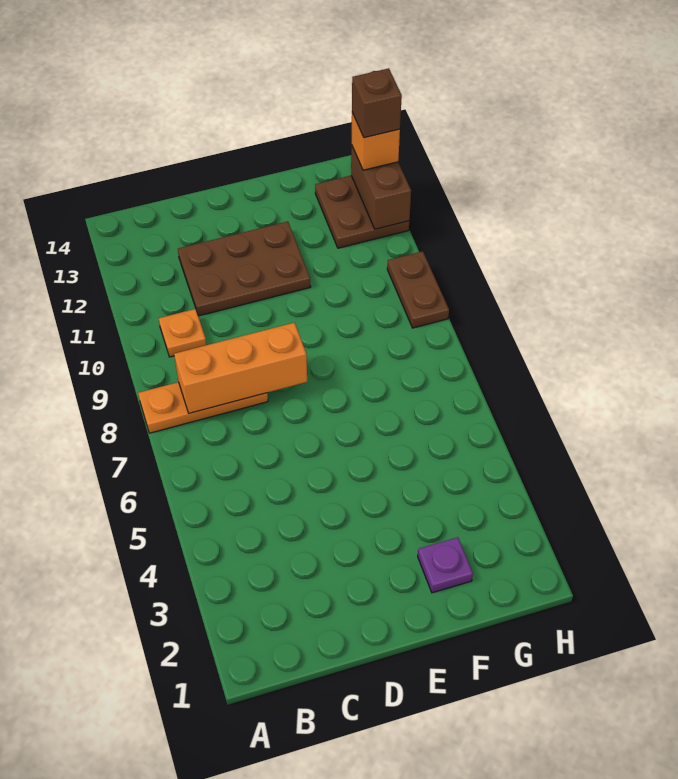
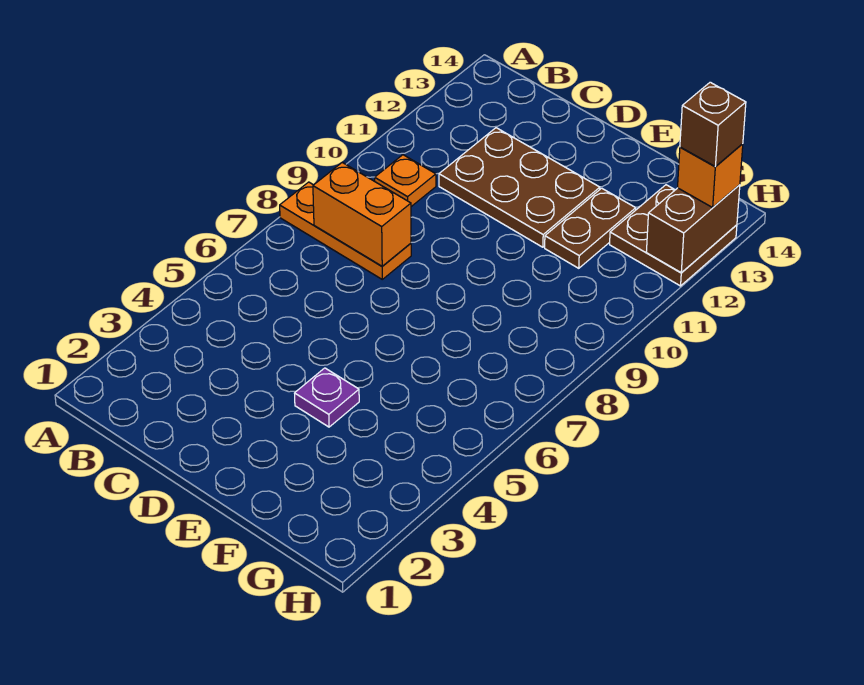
orange brick B8:D8 level 2 -> orange brick B8:C8 level 2
purple plate F2 level 1 -> purple plate E4 level 1
brown plate H9:H10 level 1 -> brown plate F11:F12 level 1

